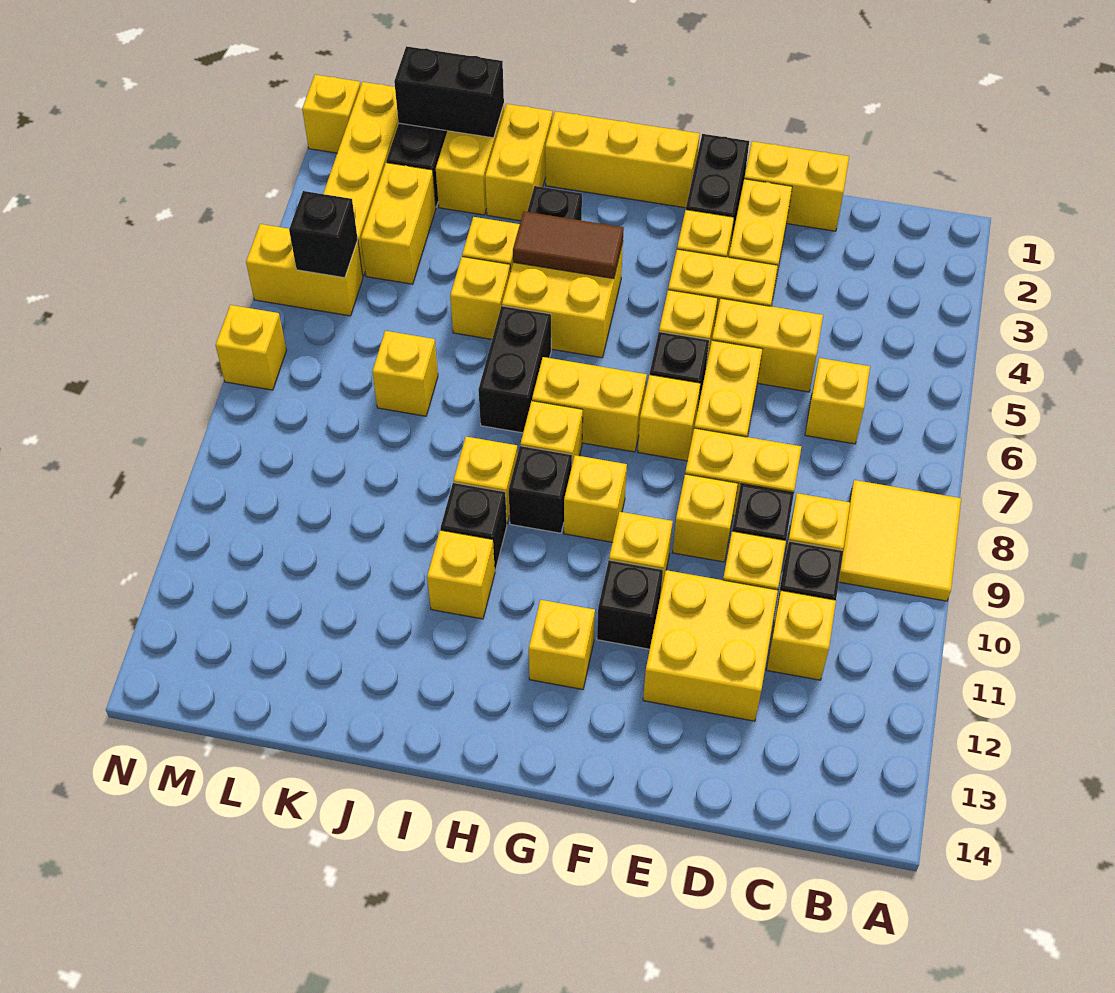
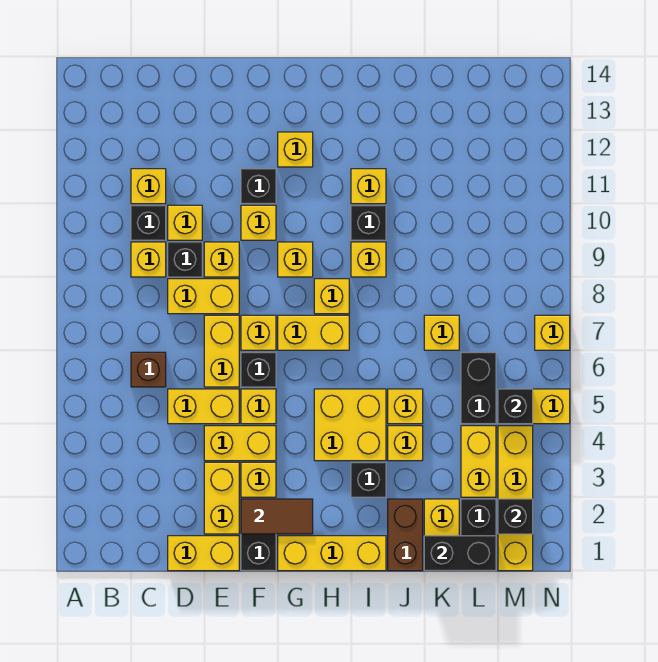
yellow tile A8:B9 level 1 -> none
yellow brick C6 level 1 -> brown brick C6 level 1
yellow brick D11:E12 level 1 -> none
brown tile H4:I4 level 2 -> brown tile F2:G2 level 2
black brick H9 level 1 -> black brick M2 level 2
black brick I6:I7 level 1 -> black brick L5:L6 level 1
yellow brick J1:J2 level 1 -> brown brick J1:J2 level 1
yellow brick N1 level 1 -> none

